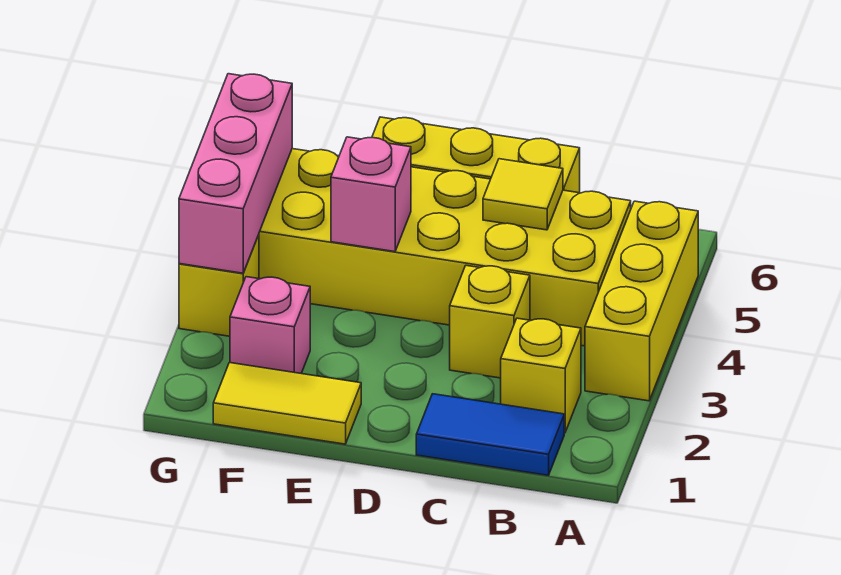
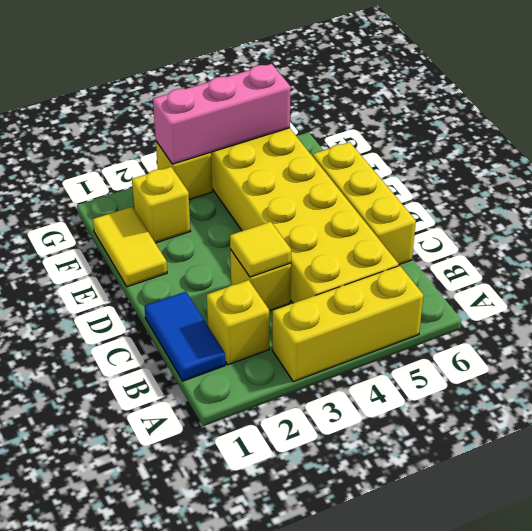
yellow tile C5 level 2 -> yellow tile C3 level 2
pink brick E4 level 2 -> none
pink brick F2 level 1 -> yellow brick F2 level 1

